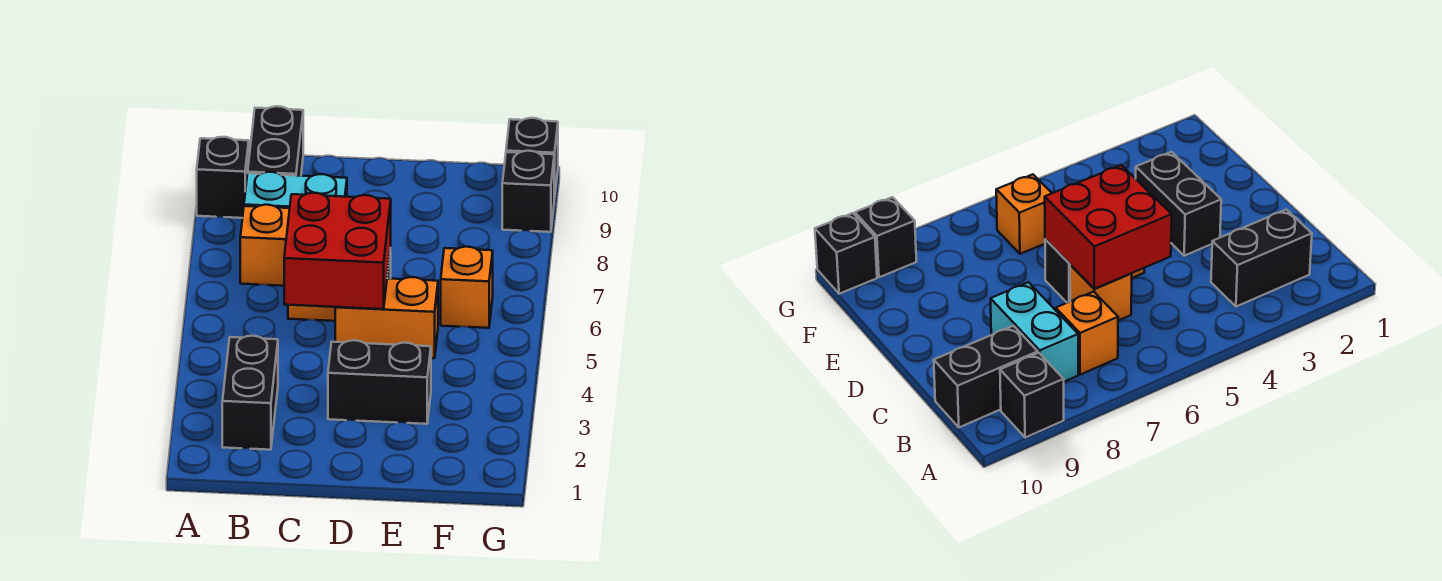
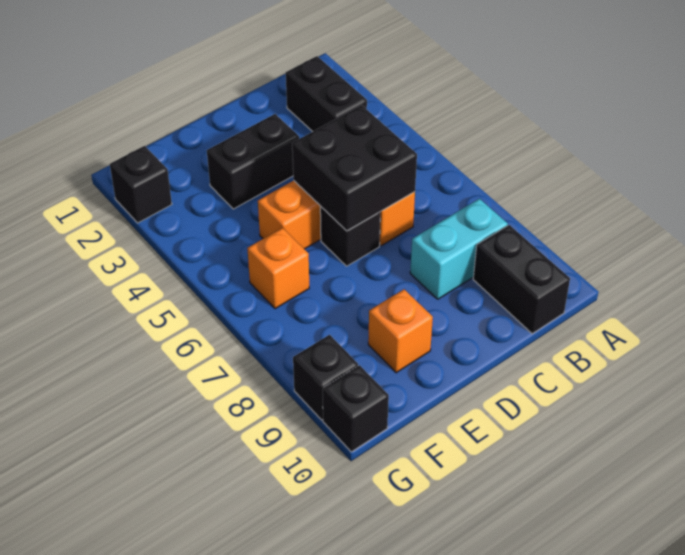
black brick A9 level 1 -> black brick G2 level 1
orange brick B7 level 1 -> orange brick E9 level 1
red brick C5:D6 level 2 -> black brick C5:D6 level 2

